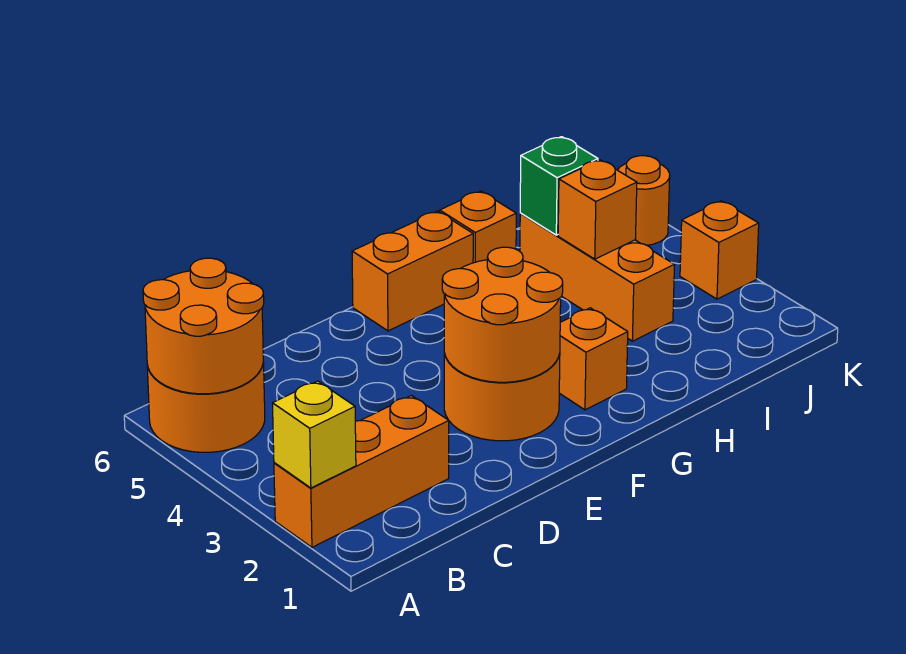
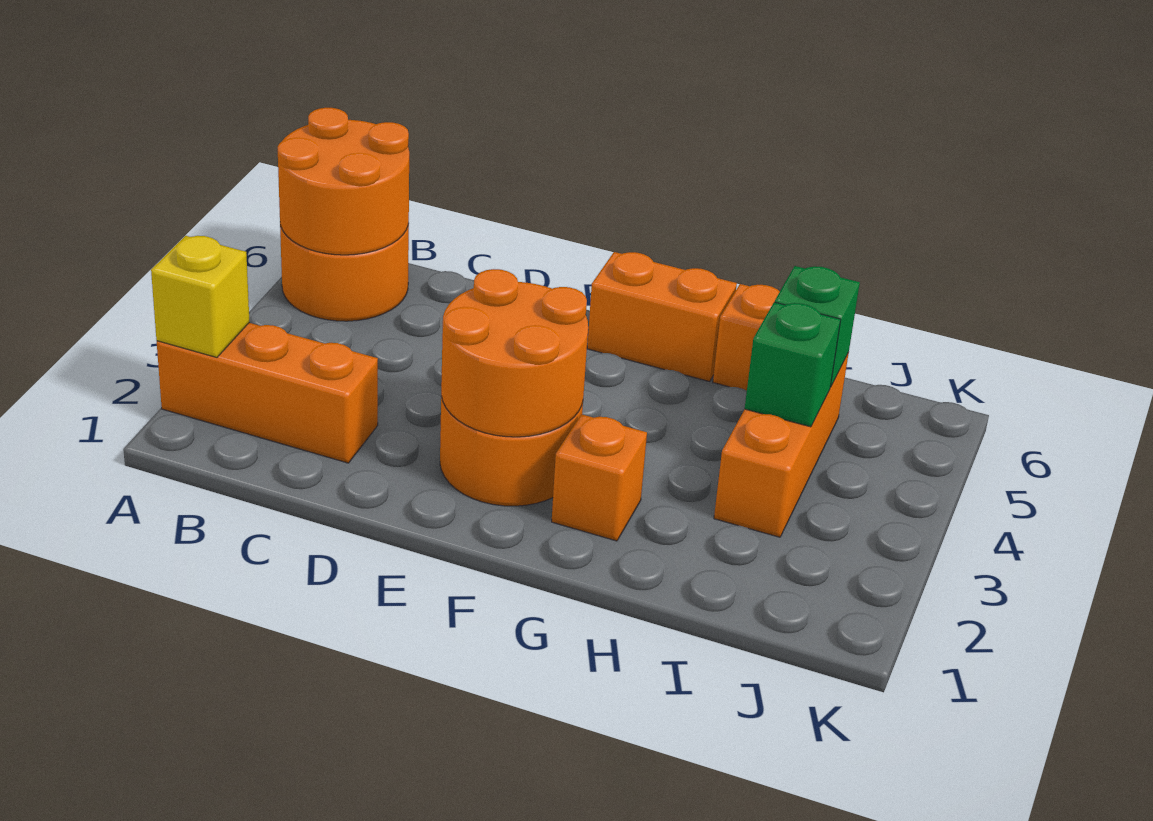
orange brick I4 level 2 -> green brick I4 level 2
orange brick K3 level 1 -> none
orange round brick K5 level 1 -> none

